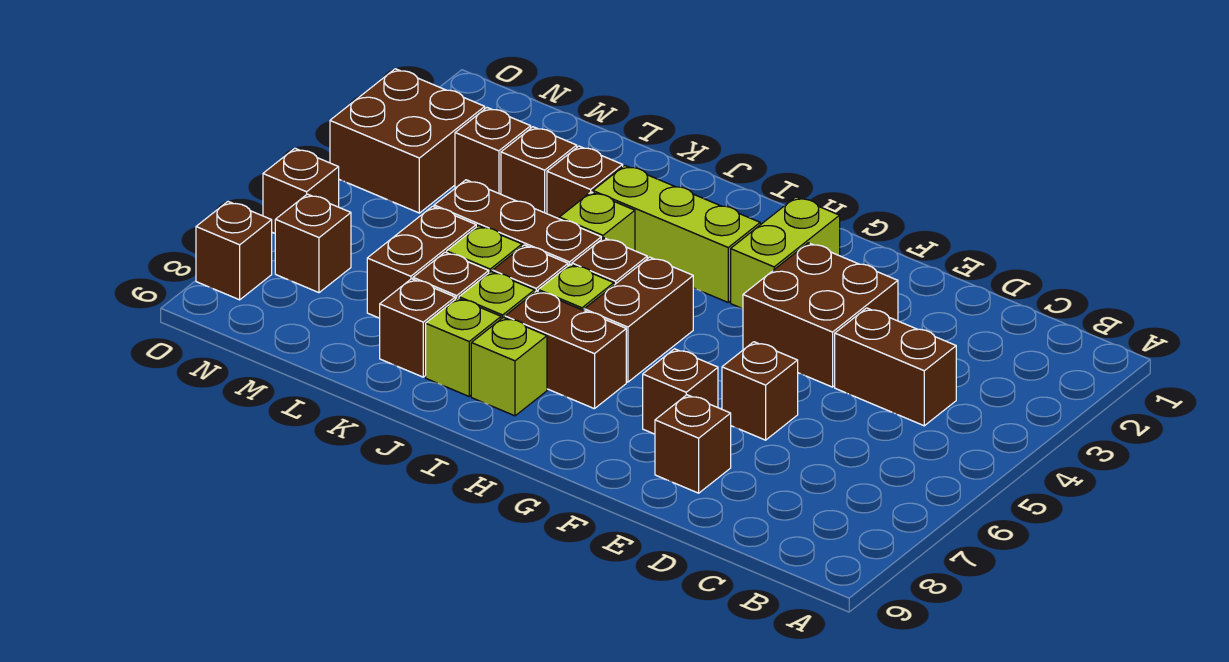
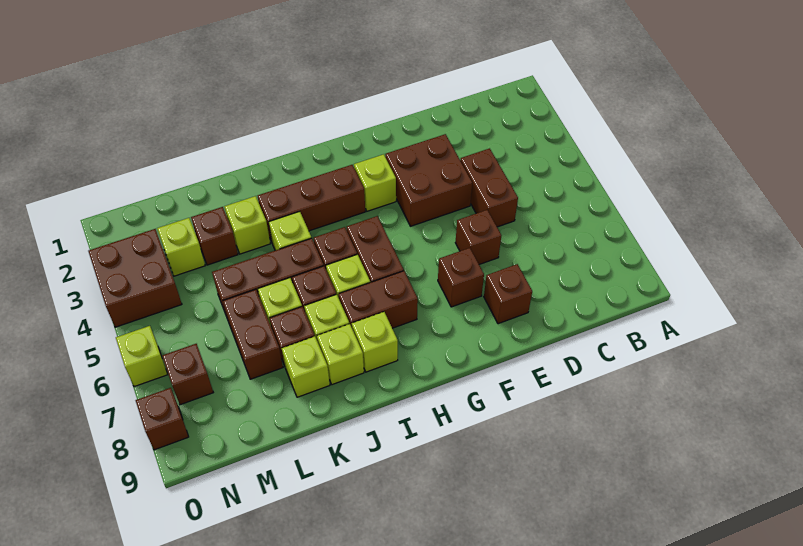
brown brick C4:D4 level 1 -> brown brick D4:D5 level 1
lime brick G2:G3 level 1 -> lime brick G3 level 1
lime brick H3:J3 level 1 -> brown brick H3:J3 level 1
brown brick K3 level 1 -> lime brick K3 level 1
brown brick K8 level 1 -> lime brick K8 level 1
brown brick M3 level 1 -> lime brick M3 level 1
brown brick O6 level 1 -> lime brick O6 level 1

